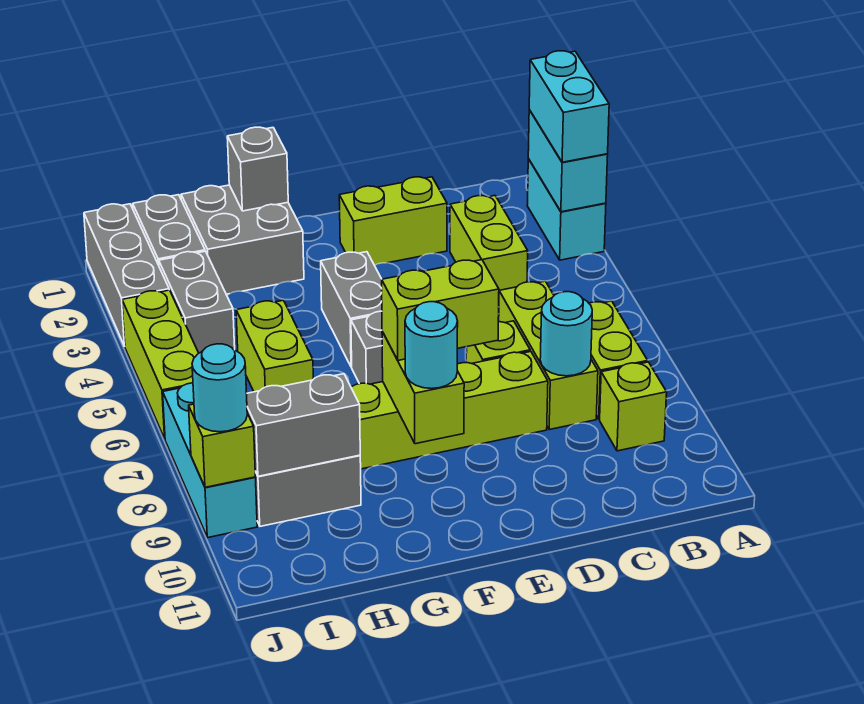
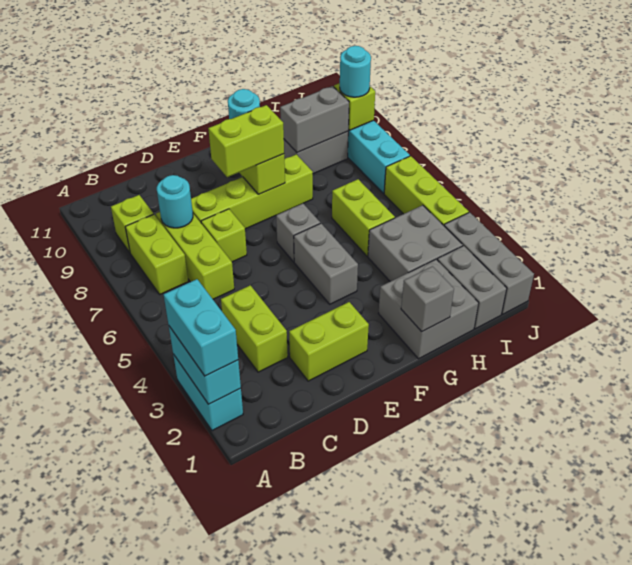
grey brick I3:I4 level 1 -> grey brick H3:I4 level 1

